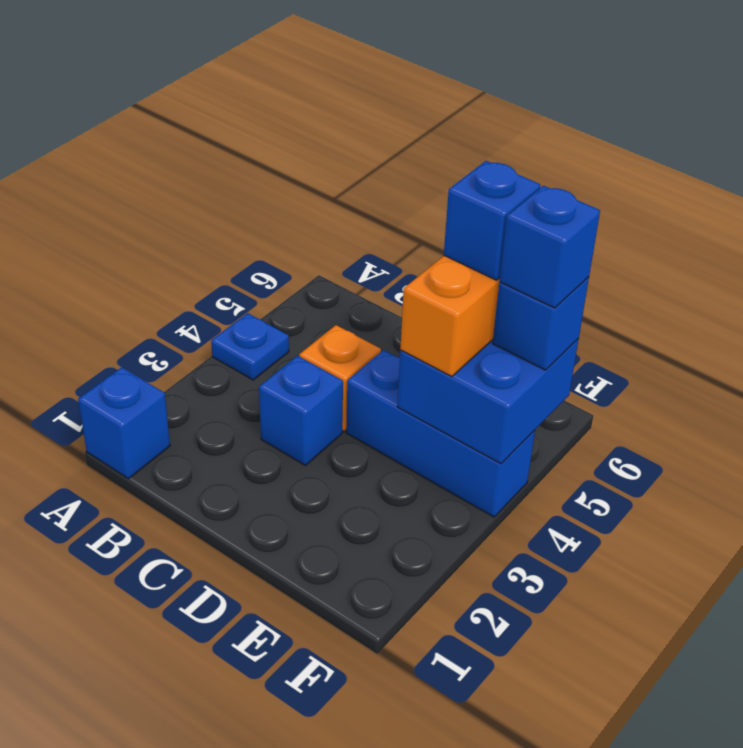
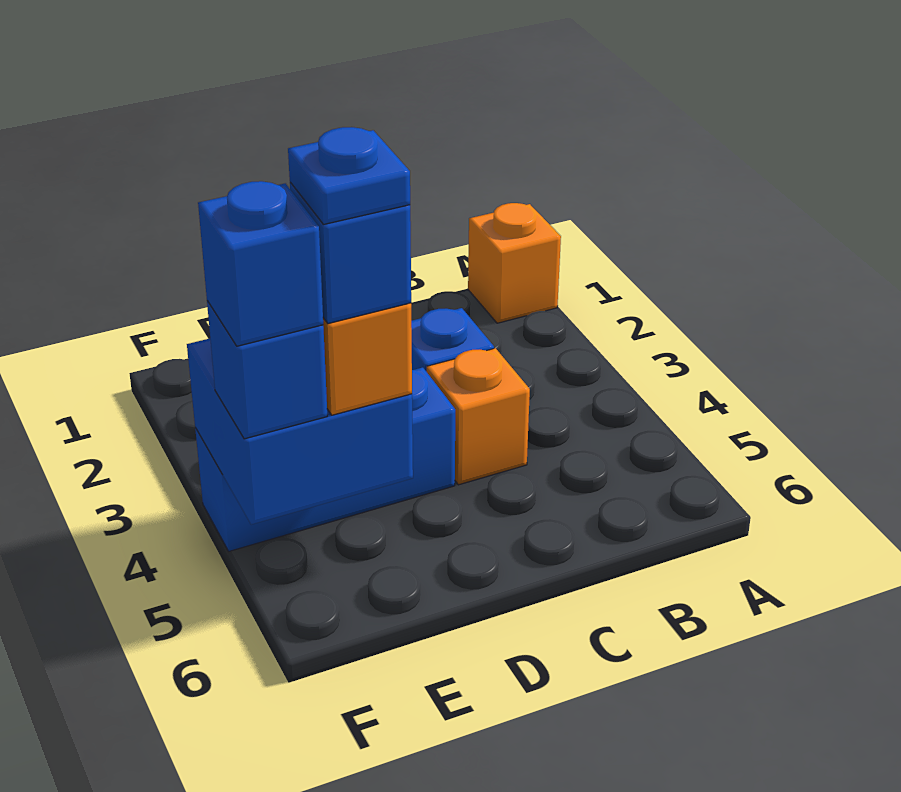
blue brick A1 level 1 -> orange brick A1 level 1
blue plate A4 level 1 -> blue plate E5 level 5

